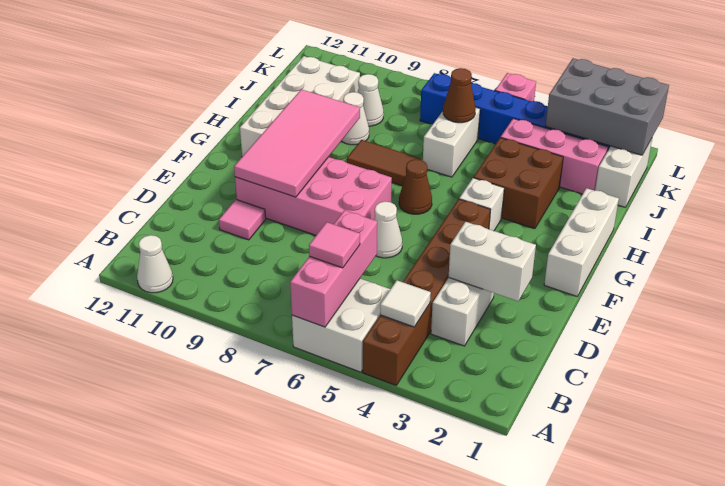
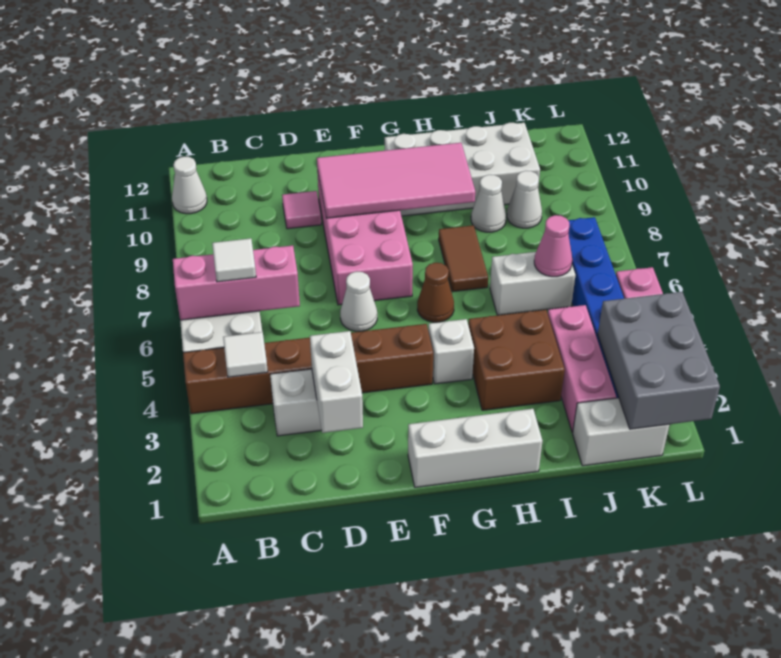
pink tile B6 level 3 -> white tile B6 level 3
brown cone J6 level 2 -> pink cone J6 level 2

